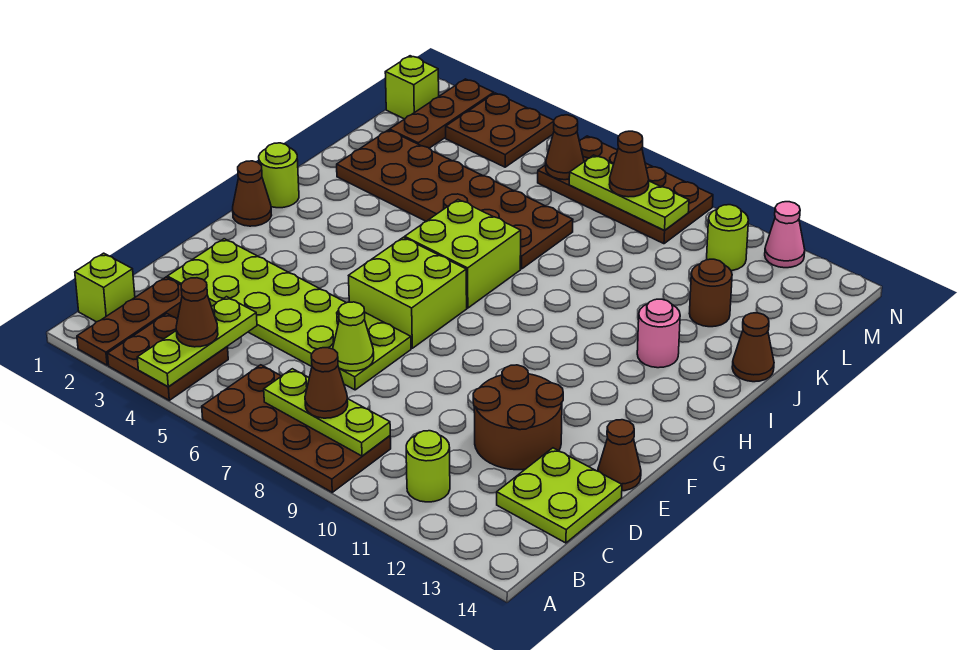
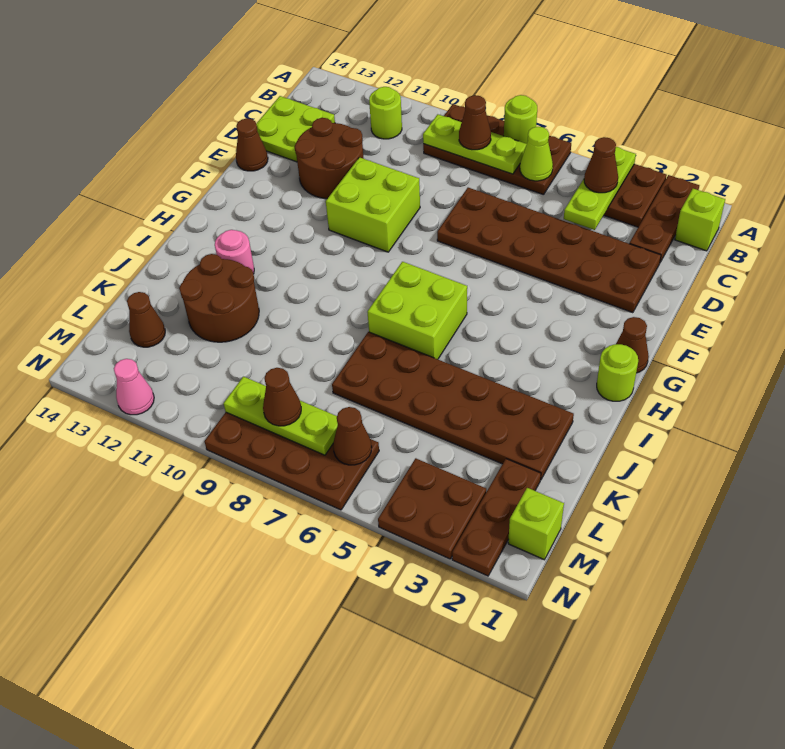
lime plate D2:E7 level 1 -> brown plate D2:E7 level 1
lime cone D7 level 2 -> lime cone B6 level 2
lime brick F6:G7 level 1 -> lime brick E9:F10 level 1
brown cone J14 level 1 -> brown cone L13 level 1
brown round brick K12 level 1 -> brown round brick J11:K12 level 1
lime round brick M11 level 1 -> lime round brick A7 level 2

